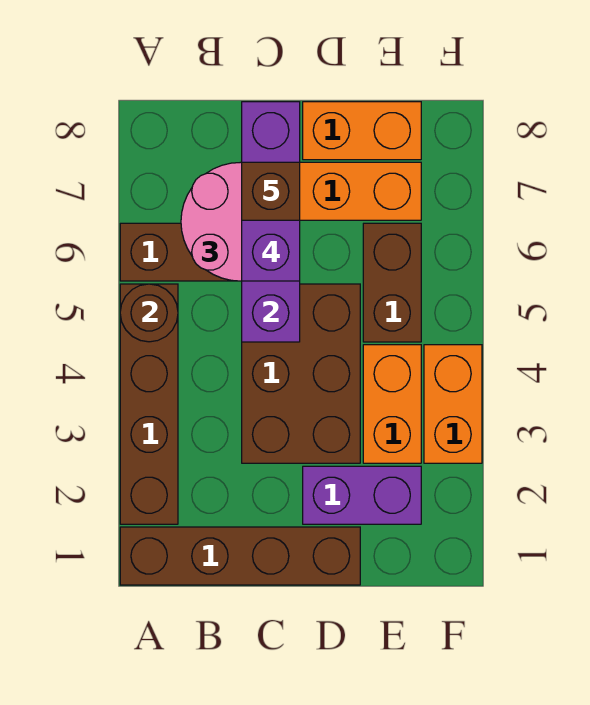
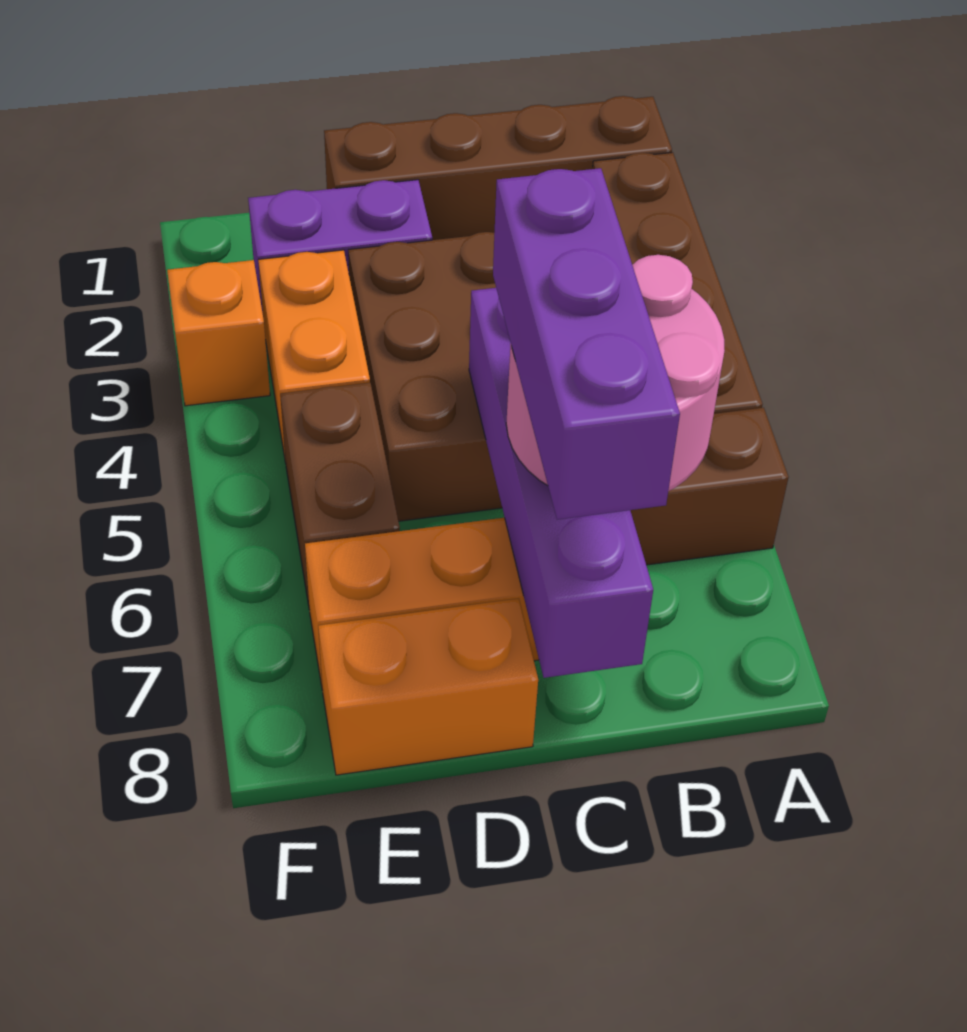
brown round brick A5 level 2 -> none
brown brick C7 level 5 -> none
orange brick F3:F4 level 1 -> orange brick F3 level 1

